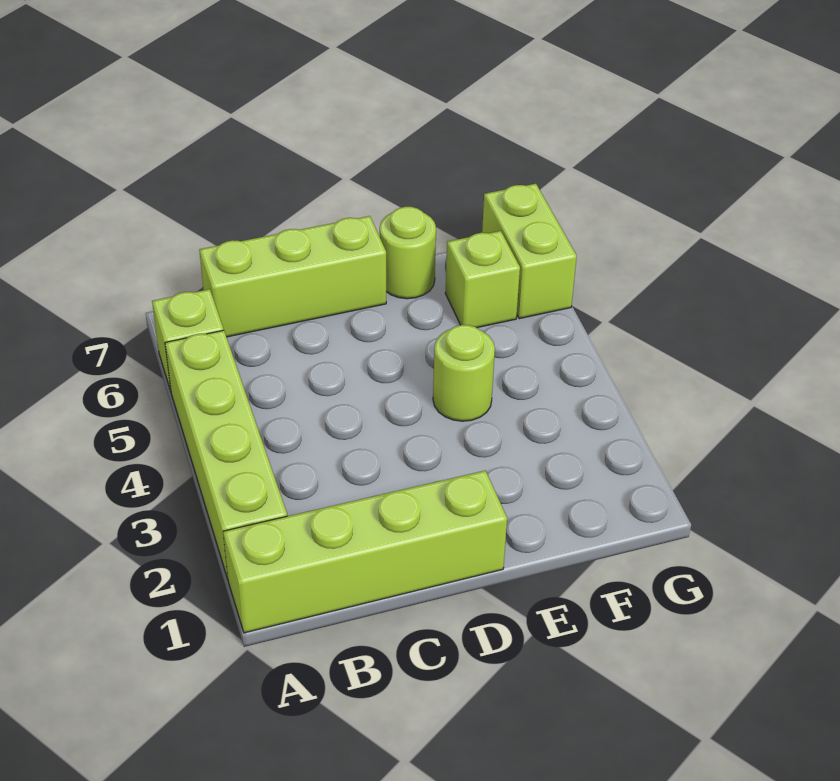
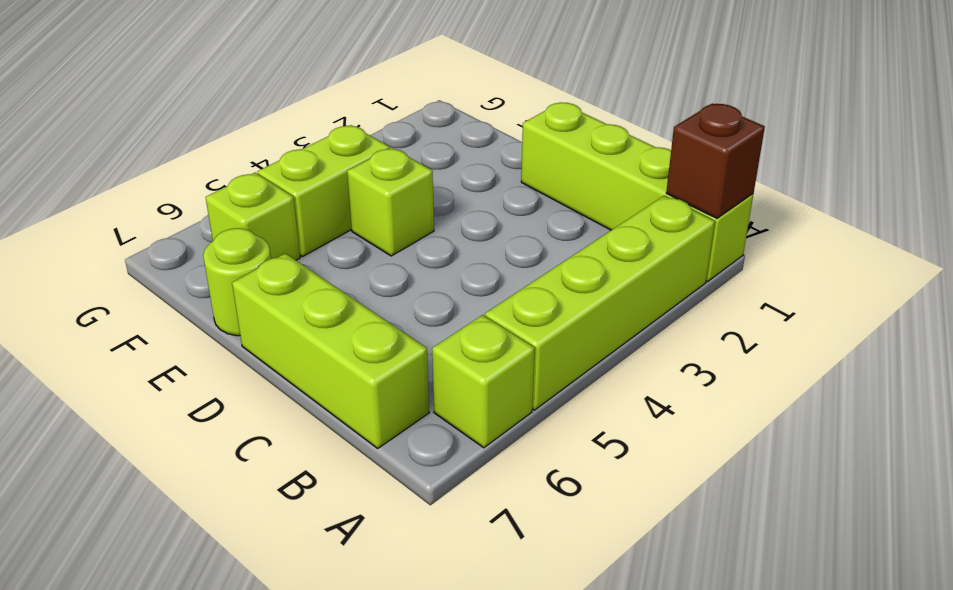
none -> brown brick A1 level 2
lime round brick E4 level 1 -> lime brick E4 level 1
lime brick G6:G7 level 1 -> lime brick F4:F5 level 1

